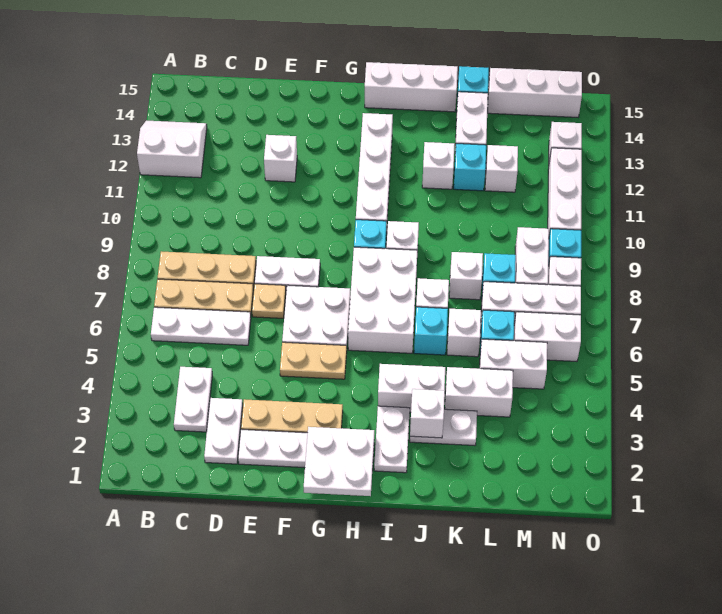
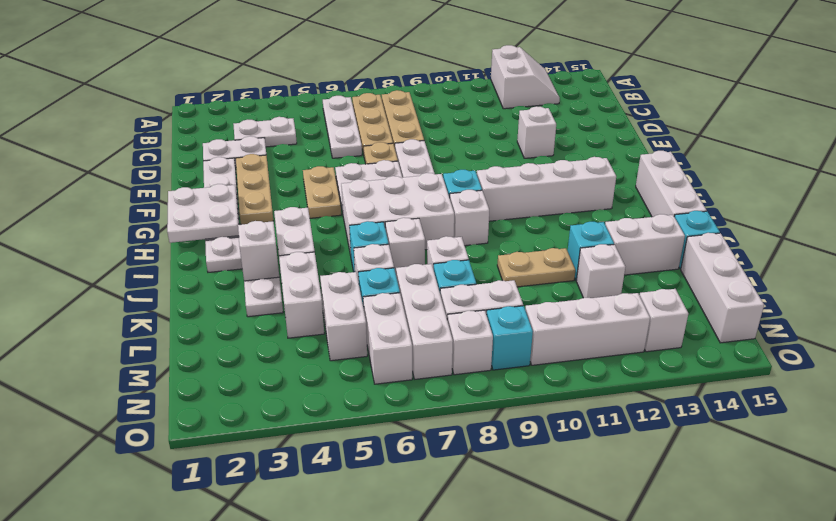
white brick J12 level 1 -> none
none -> tan plate K10:K11 level 1

